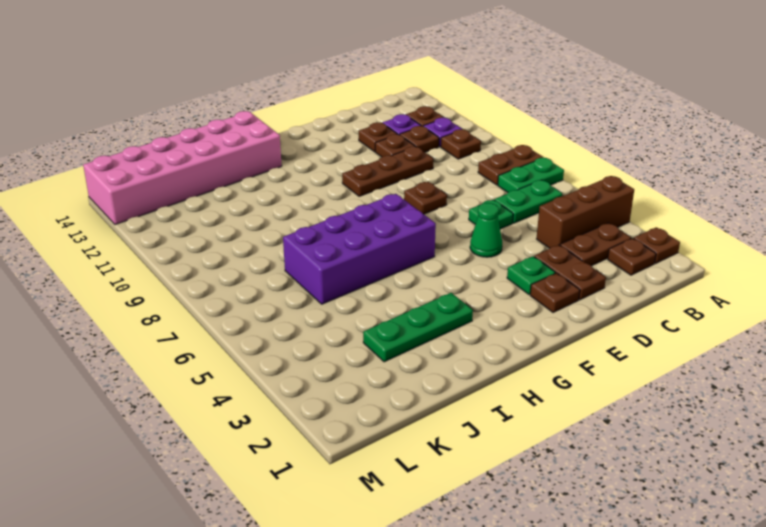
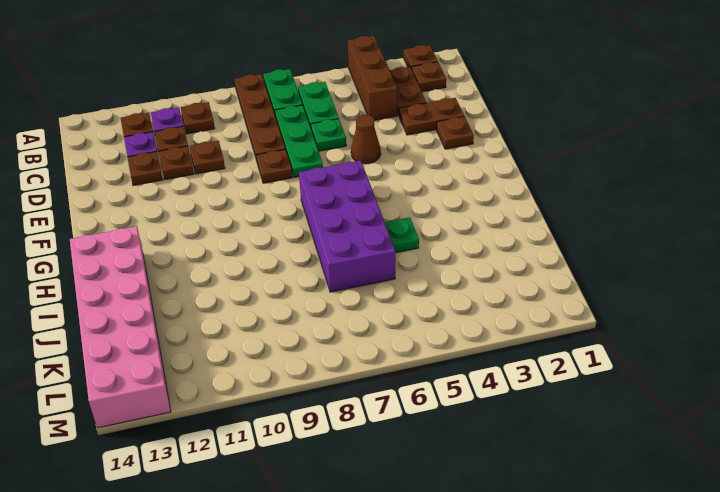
brown plate A8:B8 level 1 -> brown plate A8:D8 level 1
brown plate D10:F10 level 1 -> brown plate D10 level 1
green plate E3 level 1 -> green plate I5 level 1
green cone E5 level 1 -> brown cone E5 level 1
green plate H3:J3 level 1 -> green plate C7:E7 level 1

